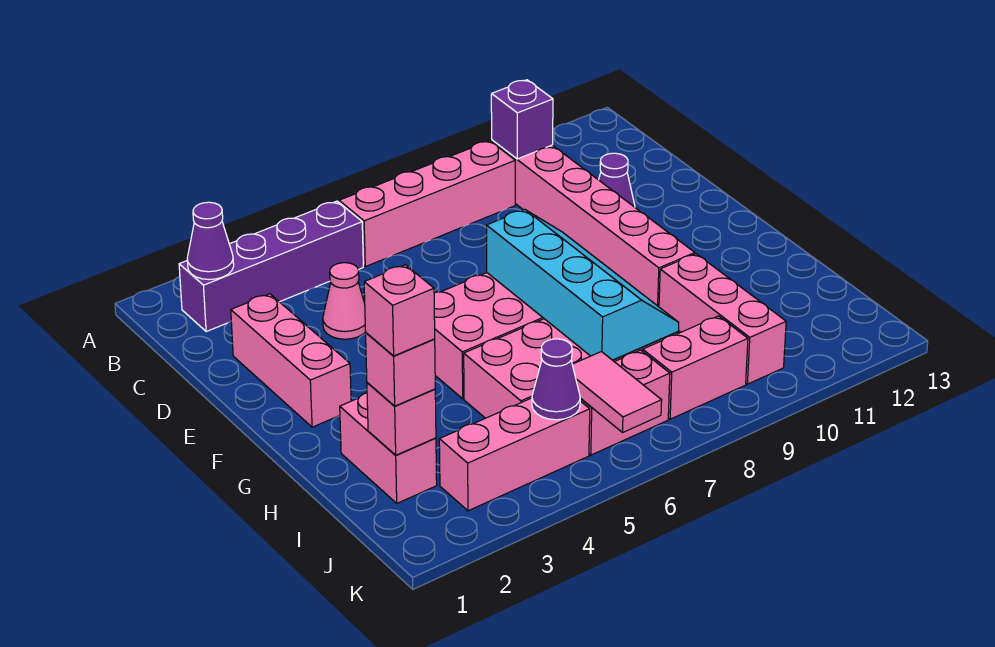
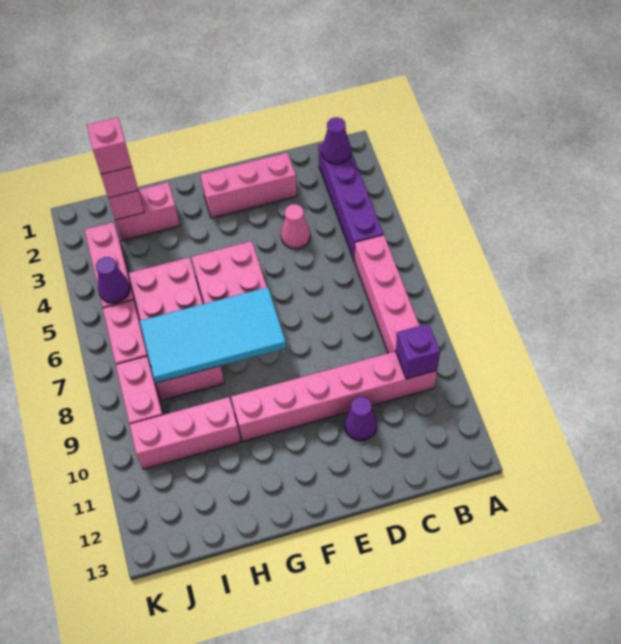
cyan slope F7:I8 level 2 top 7 -> cyan tile F7:I8 level 2
pink tile J6:K6 level 2 -> none

